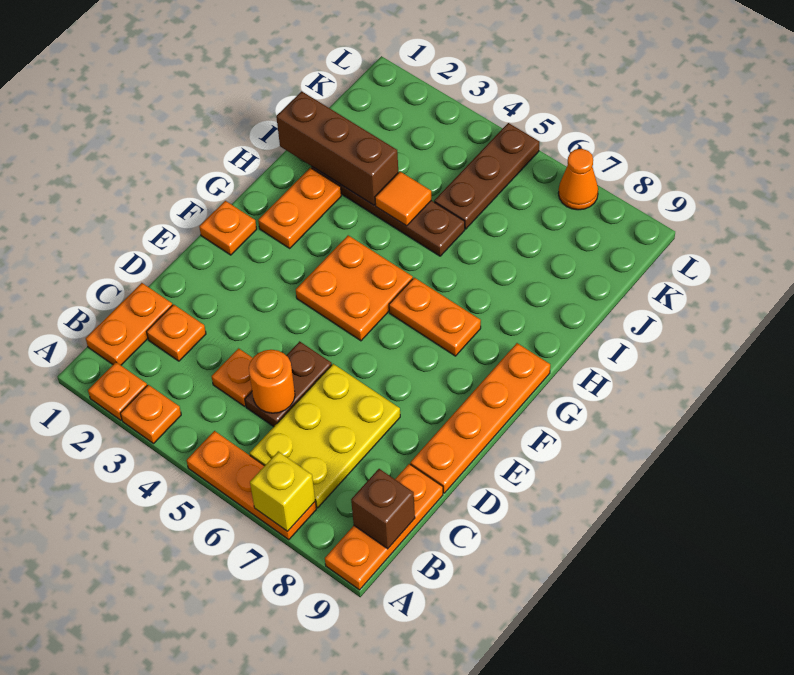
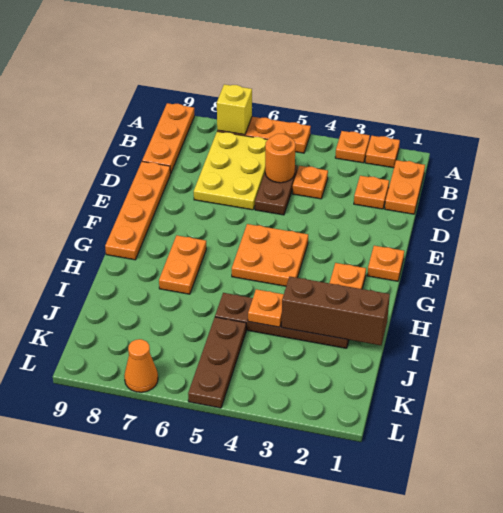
brown brick B9 level 2 -> none
orange plate G6:G7 level 1 -> orange plate G7:H7 level 1
orange tile I4 level 2 -> orange plate I4 level 2

